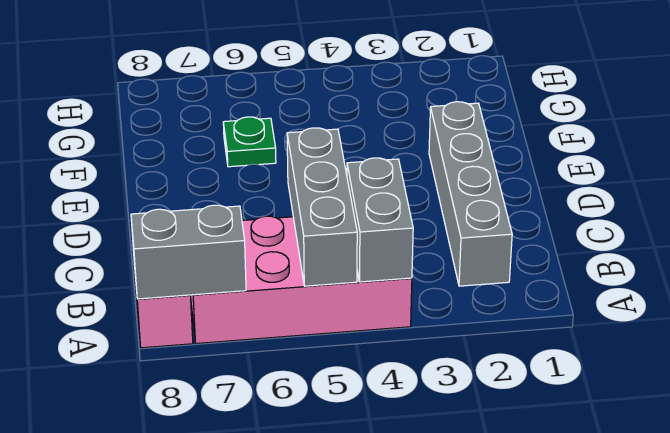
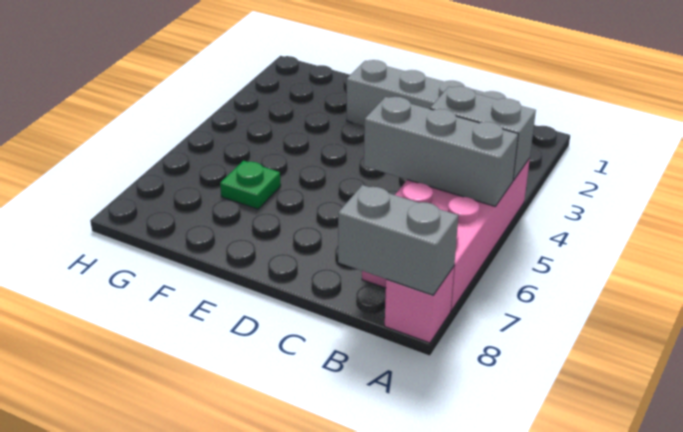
grey brick A7:A8 level 2 -> grey brick A8:B8 level 2

